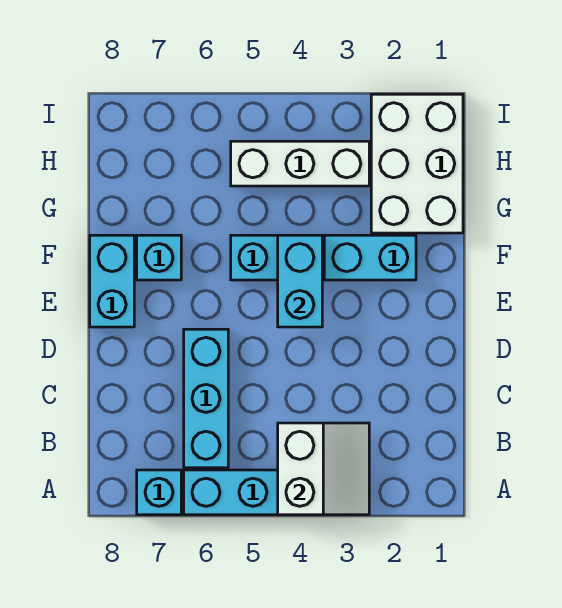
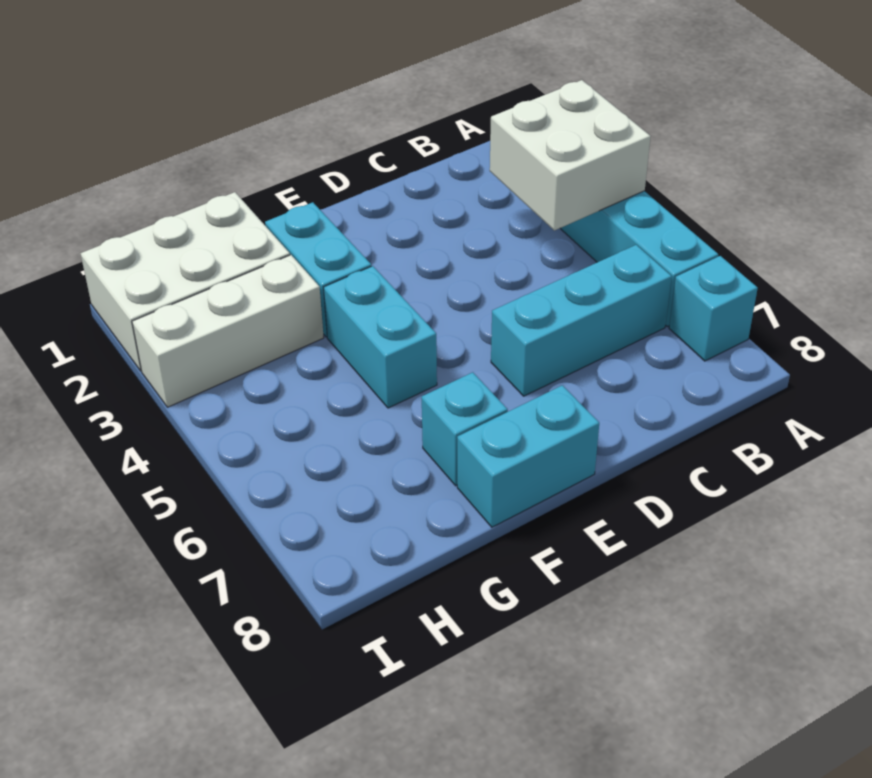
white slope A3:B4 level 2 top 4 -> white brick A3:B4 level 2
cyan brick E4:F4 level 2 -> none
white brick H3:H5 level 1 -> white brick G3:I3 level 1

